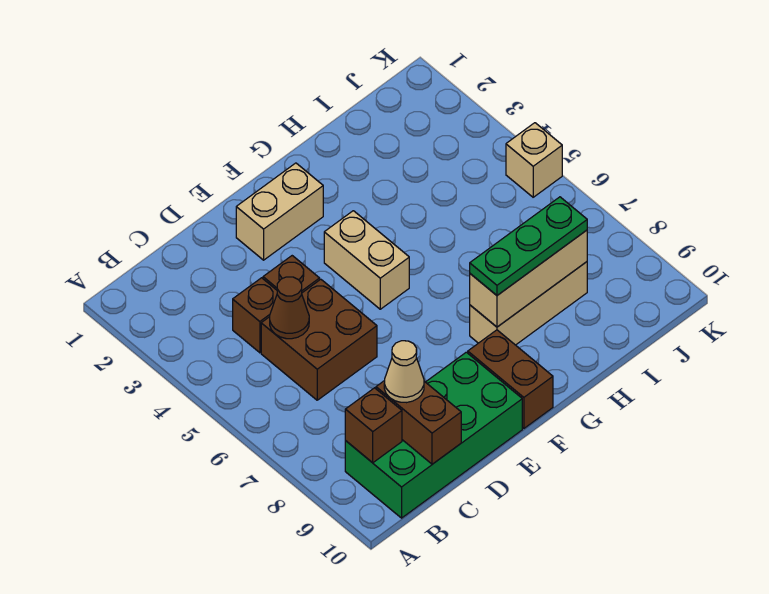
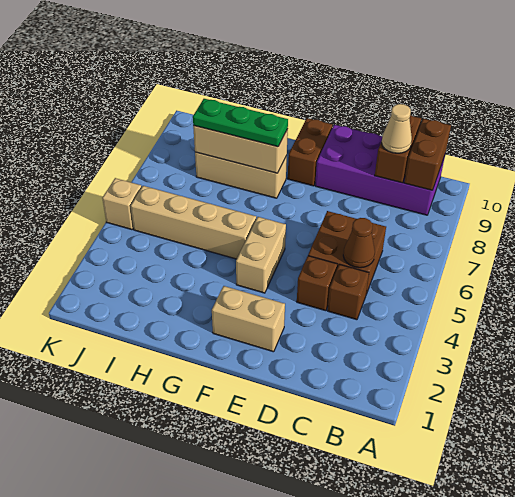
green brick B9:E10 level 1 -> purple brick B9:E10 level 1
brown brick B9 level 2 -> brown brick B9:B10 level 2
none -> tan brick G5:J5 level 1

